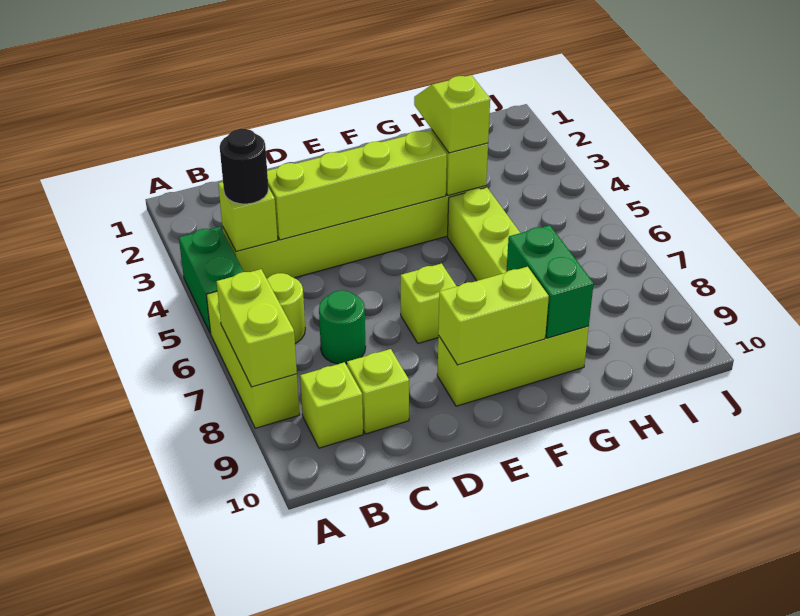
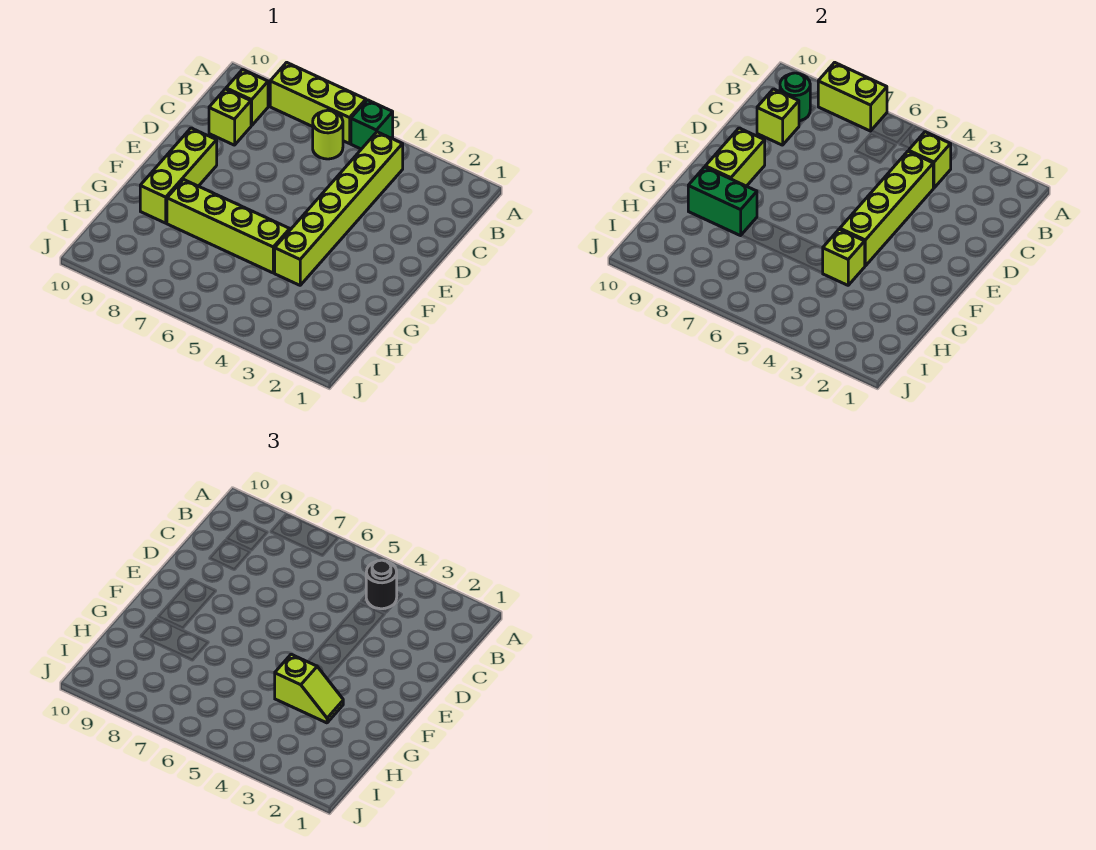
green brick A4:A5 level 1 -> green brick A5 level 1
green round brick C7 level 1 -> green round brick B9 level 2
lime brick E7 level 1 -> lime brick C9 level 2

